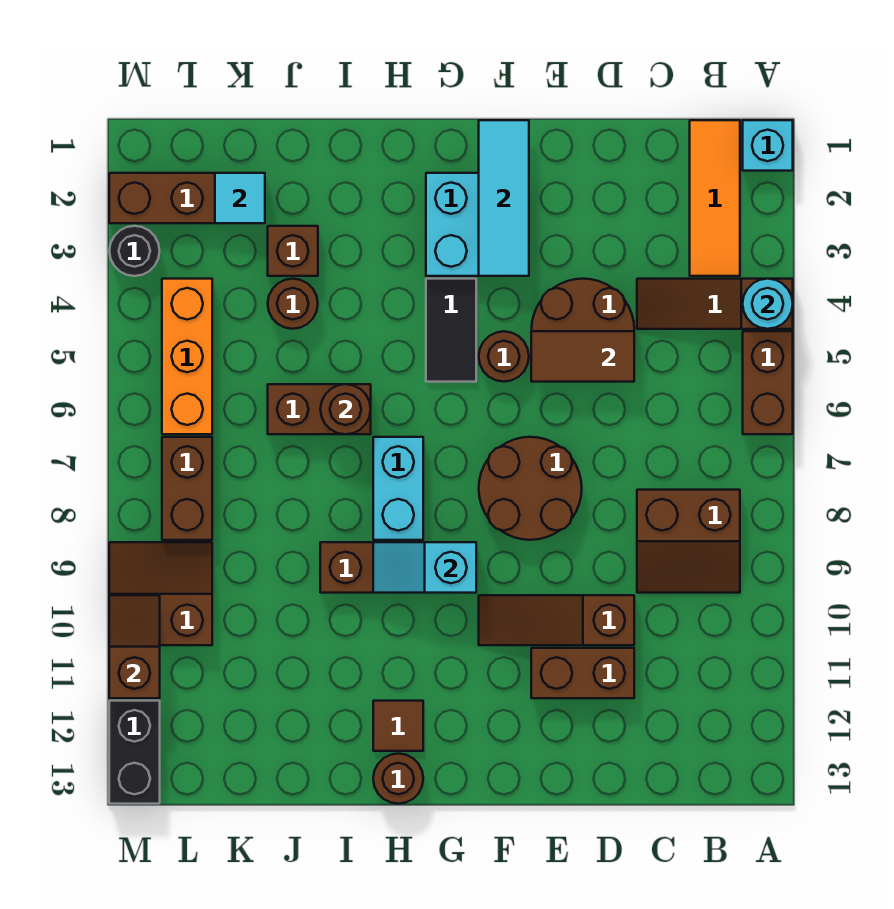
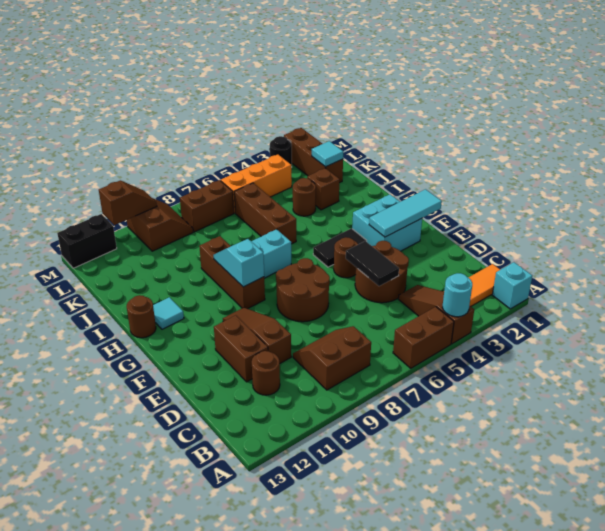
brown slope B8:C9 level 1 top 8 -> brown slope B8:C9 level 1 top B
brown tile D5:E5 level 2 -> black tile D5:E5 level 2
brown tile H12 level 1 -> cyan tile H12 level 1
brown brick I6:J6 level 1 -> brown brick I6:K6 level 1
brown round brick I6 level 2 -> brown round brick C11 level 1

